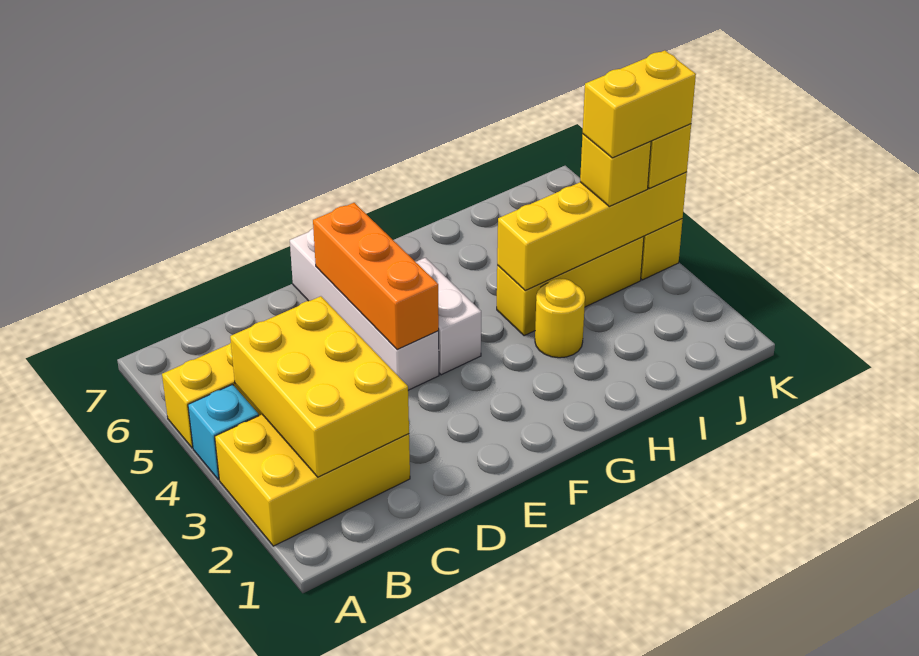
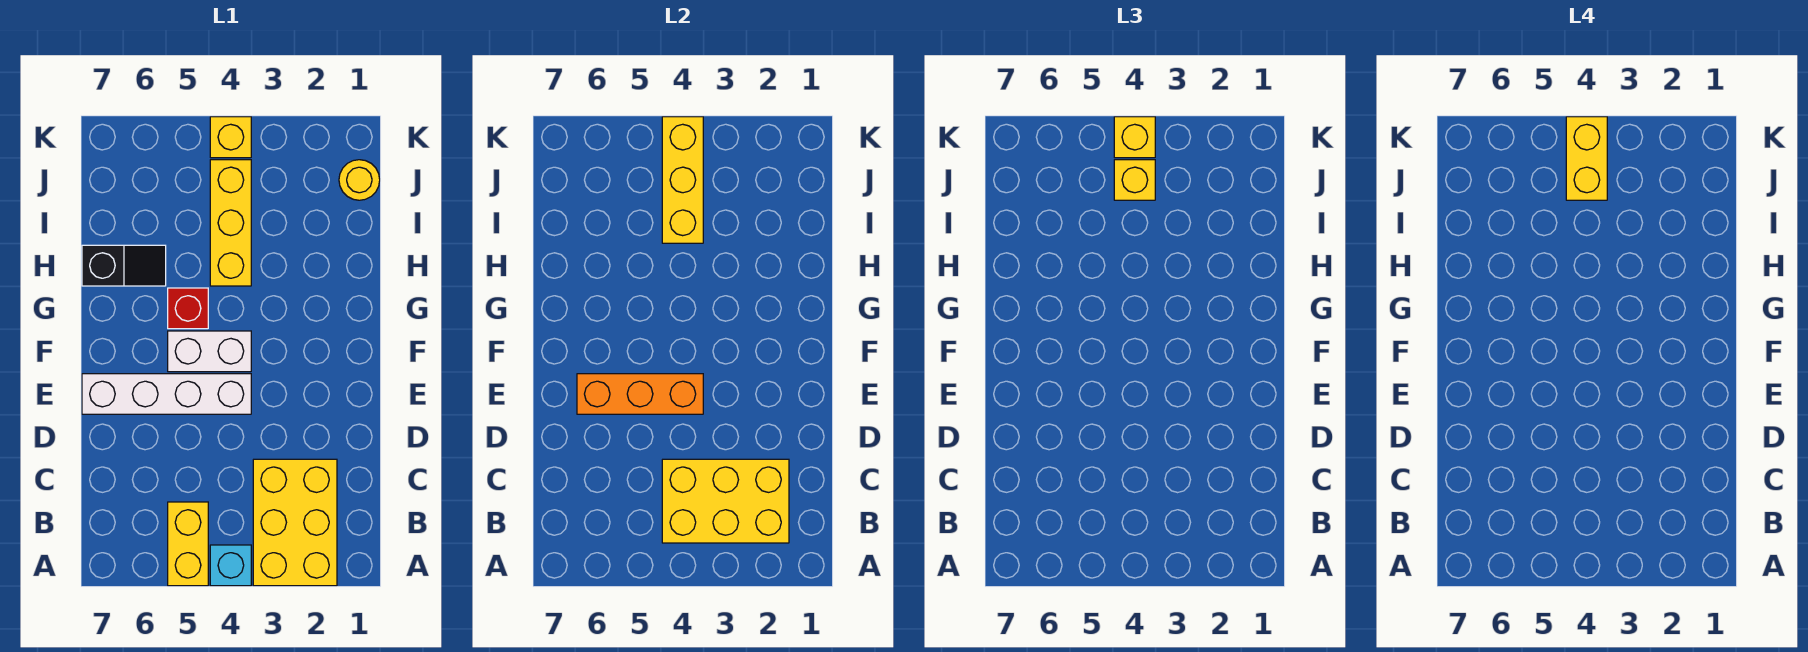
none -> red brick G5 level 1
yellow round brick H3 level 1 -> yellow round brick J1 level 1
yellow brick H4:K4 level 2 -> yellow brick I4:K4 level 2
none -> black slope H6:H7 level 1 top 7

